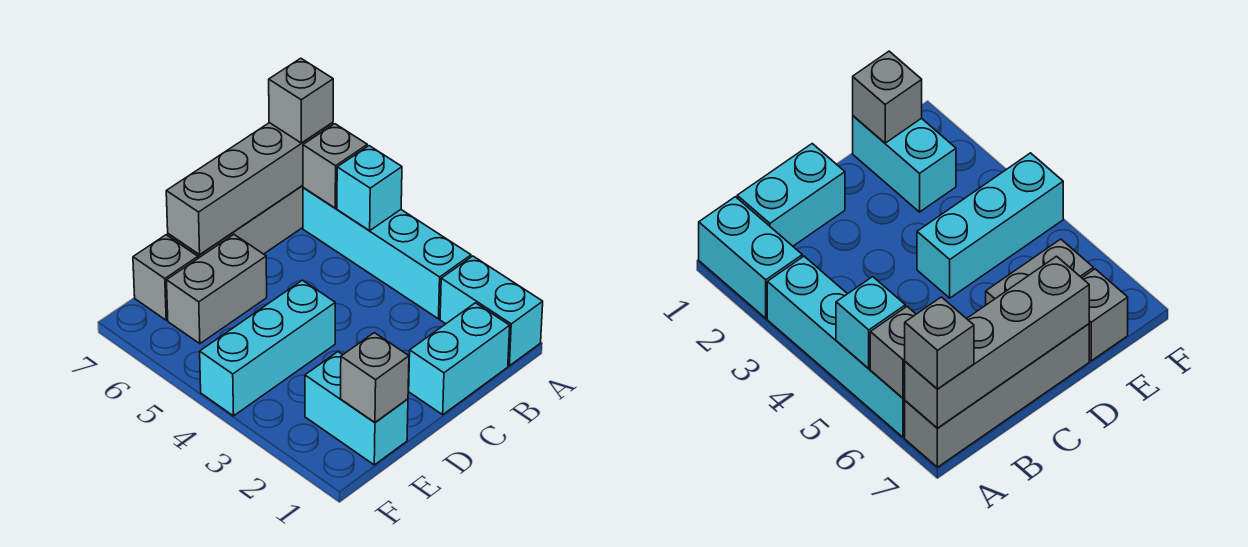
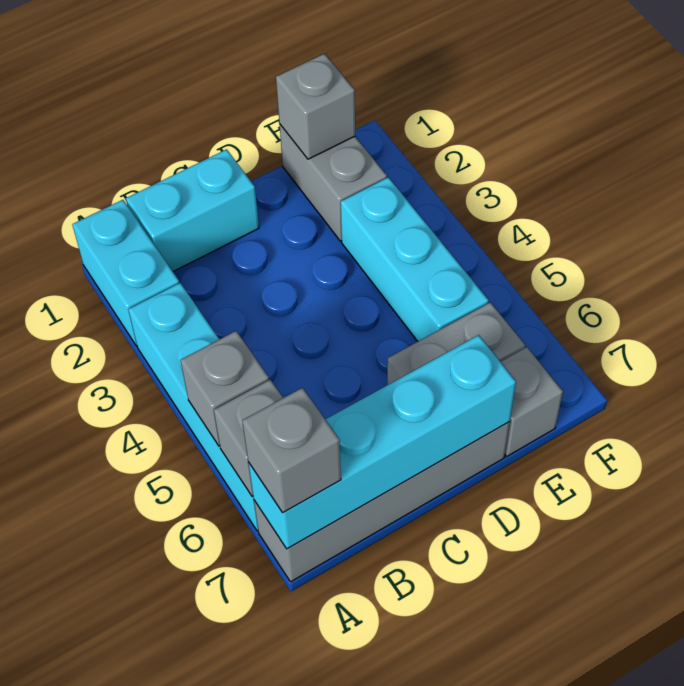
cyan brick A5 level 2 -> grey brick A5 level 2
grey brick A7:D7 level 2 -> cyan brick A7:D7 level 2
cyan brick D4:F4 level 1 -> cyan brick E3:E5 level 1
cyan brick E1:E2 level 1 -> grey brick E1:E2 level 1

